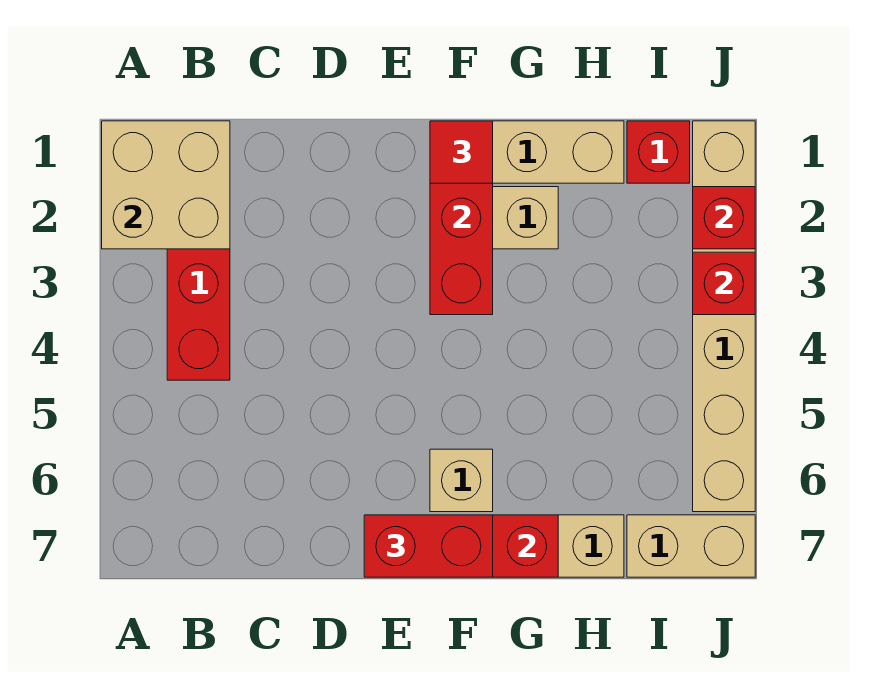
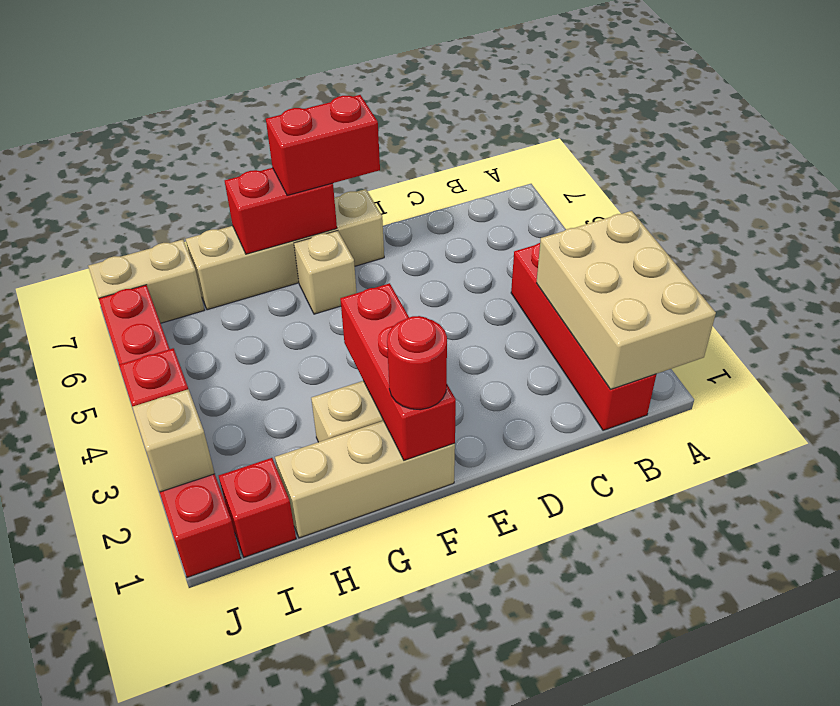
tan brick A1:B2 level 2 -> tan brick A1:B3 level 2
red tile F1 level 3 -> red round brick F1 level 3
tan brick J1:J6 level 1 -> red brick J1:J6 level 1
red brick J2 level 2 -> tan brick J2 level 2

